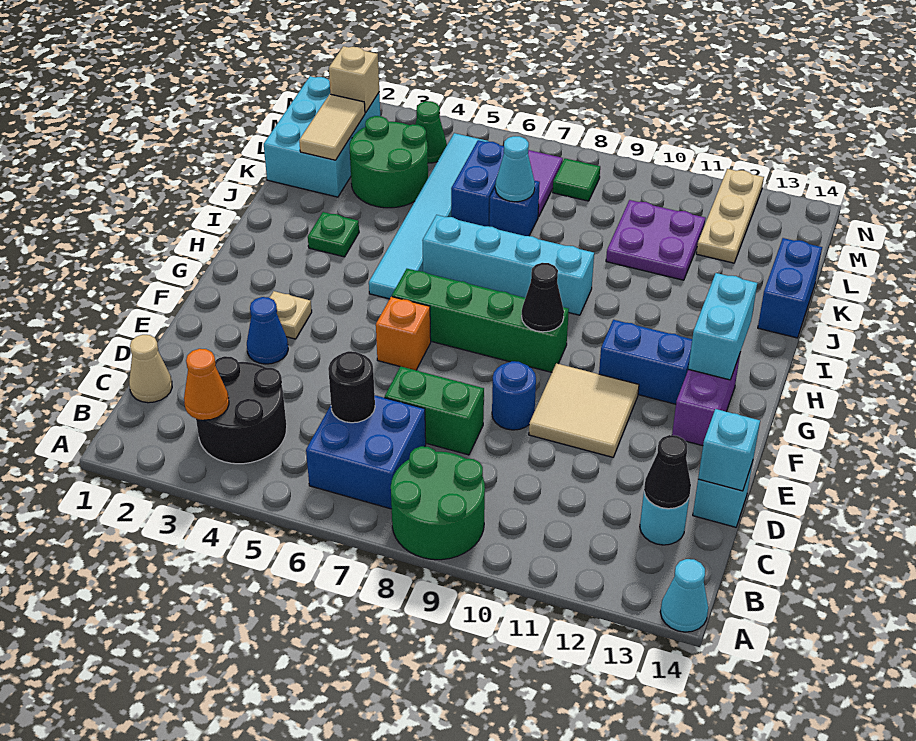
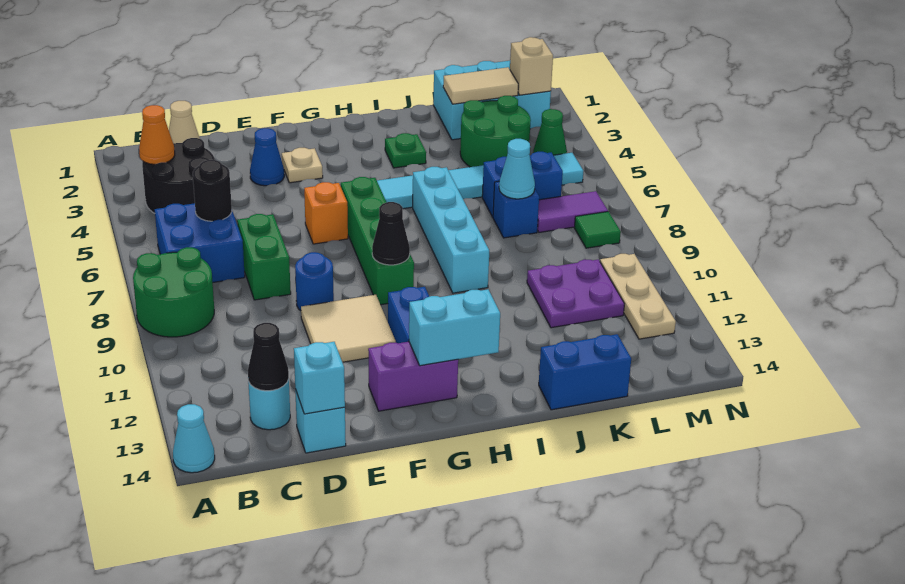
tan plate L12:N12 level 1 -> tan plate M10:M12 level 1

